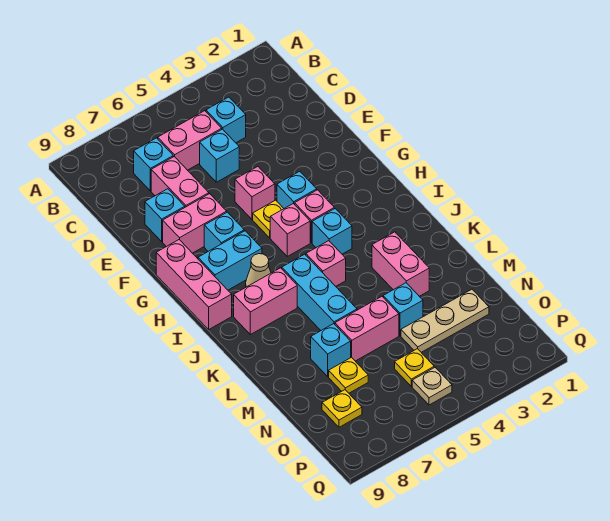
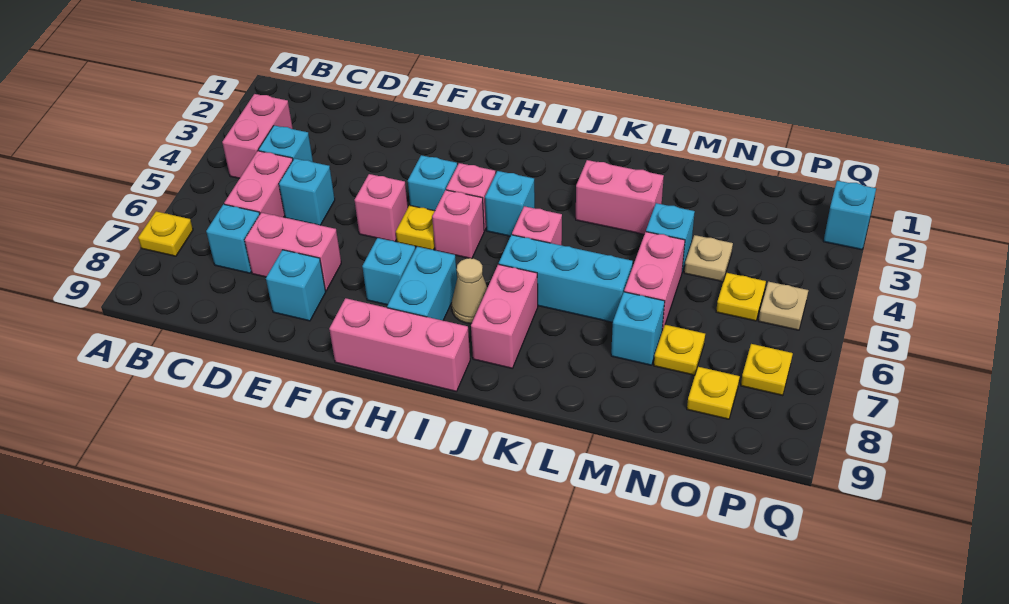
none -> yellow plate A7 level 1
pink brick F7:F8 level 1 -> pink brick B3:B4 level 1
tan plate N2:N4 level 1 -> tan plate N4 level 1
none -> yellow plate P7 level 1
none -> cyan brick Q2 level 1

